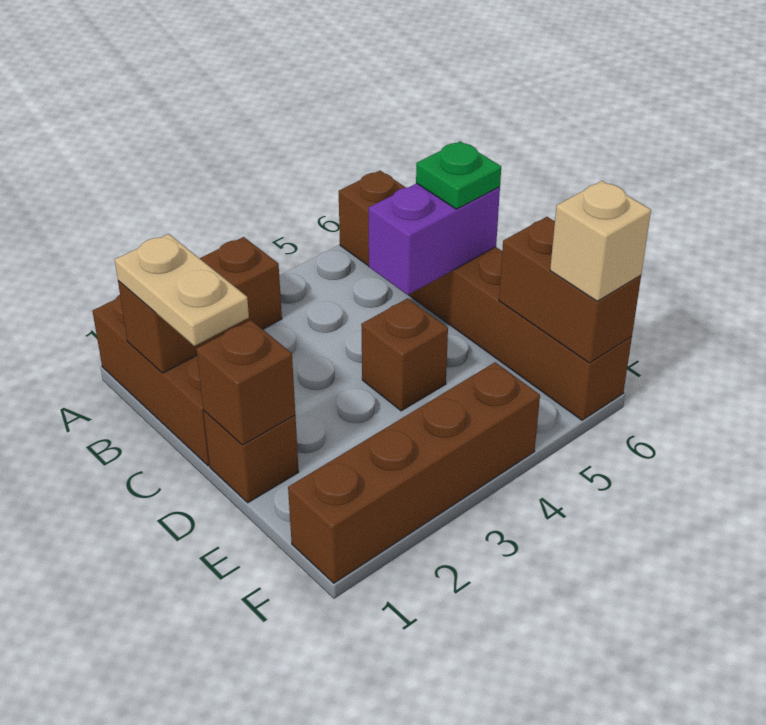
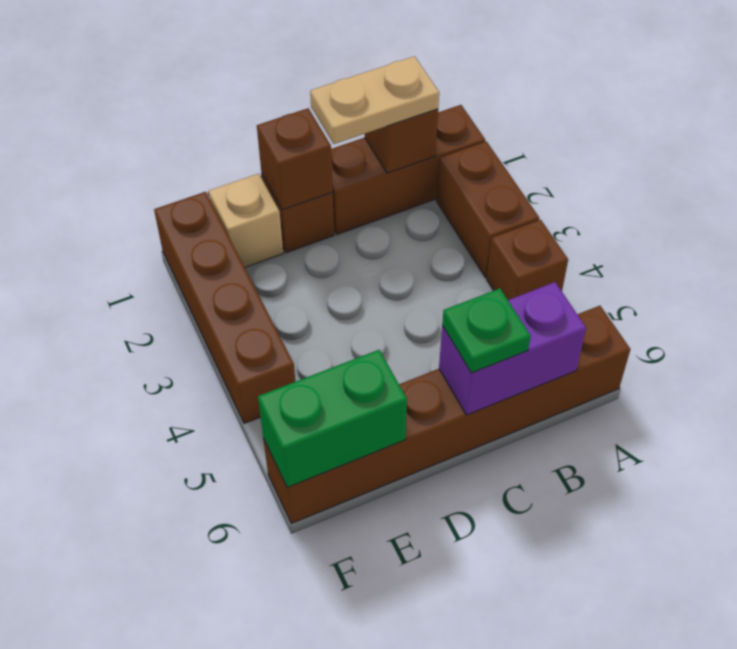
purple brick C5:C6 level 2 -> purple brick B6:C6 level 2
brown brick D4 level 1 -> brown brick A4 level 1
brown brick E6:F6 level 2 -> green brick E6:F6 level 2
tan brick F6 level 3 -> tan brick E1 level 1

